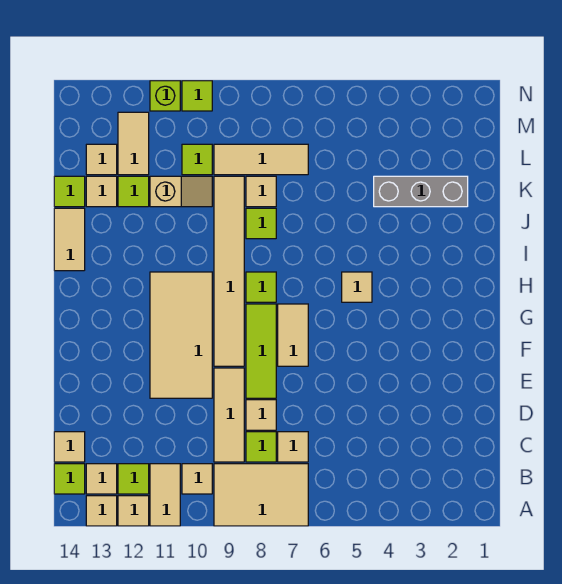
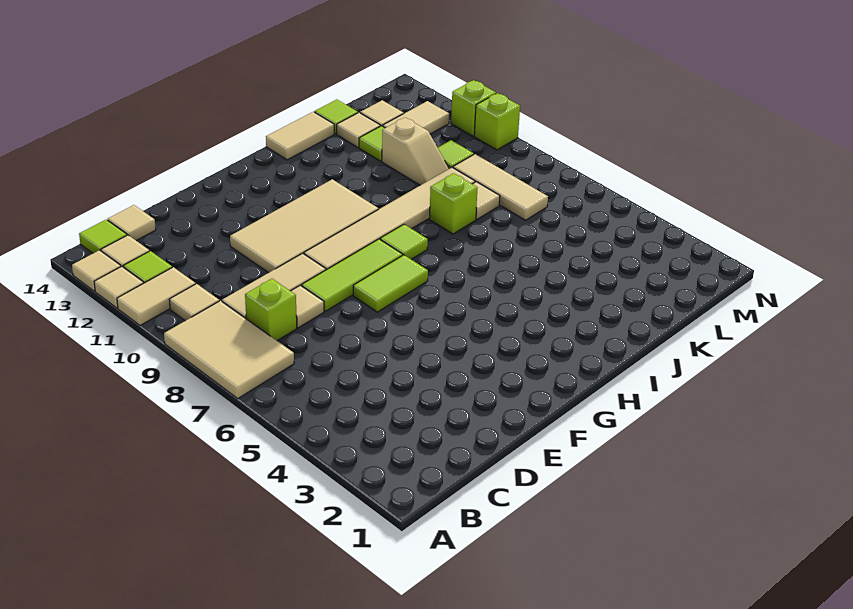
tan tile C7 level 1 -> none
lime tile C8 level 1 -> lime brick C8 level 1
tan tile F7:G7 level 1 -> lime tile F7:G7 level 1
tan tile H5 level 1 -> none
lime tile J8 level 1 -> lime brick J8 level 1
grey brick K2:K4 level 1 -> none
lime tile N10 level 1 -> lime brick N10 level 1

